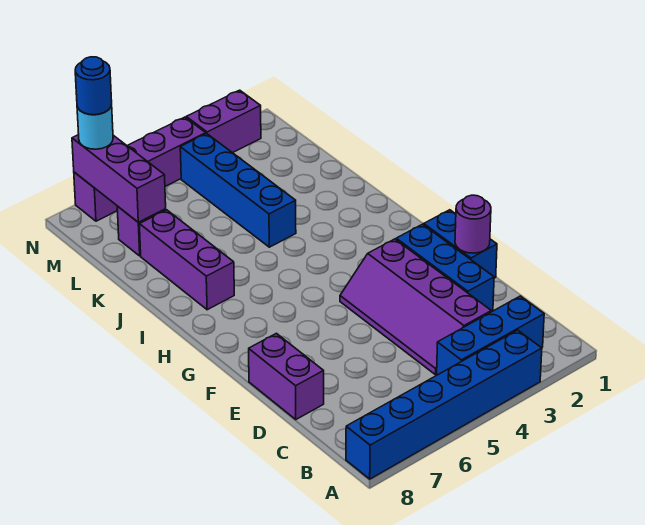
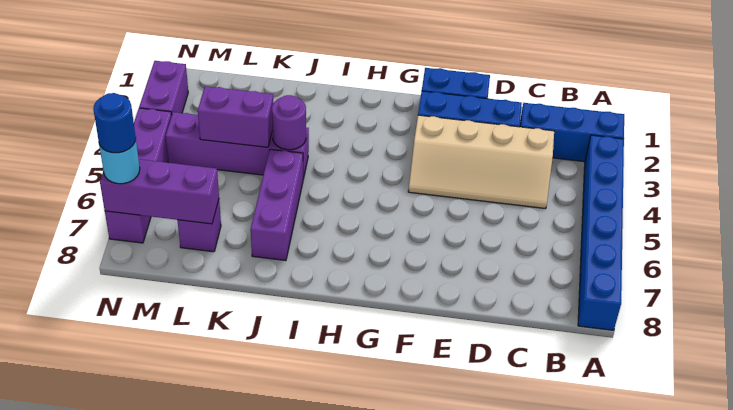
blue brick B2:B4 level 1 -> blue brick A2:C2 level 1
purple slope C3:F4 level 1 top 3 -> tan slope C3:F4 level 1 top 3
purple brick D8:E8 level 1 -> purple brick K4:L4 level 2
purple round brick E1 level 2 -> purple round brick J4 level 2
purple brick I7:K7 level 1 -> purple brick J5:J7 level 1
blue brick J4:M4 level 1 -> purple brick J4:M4 level 1

